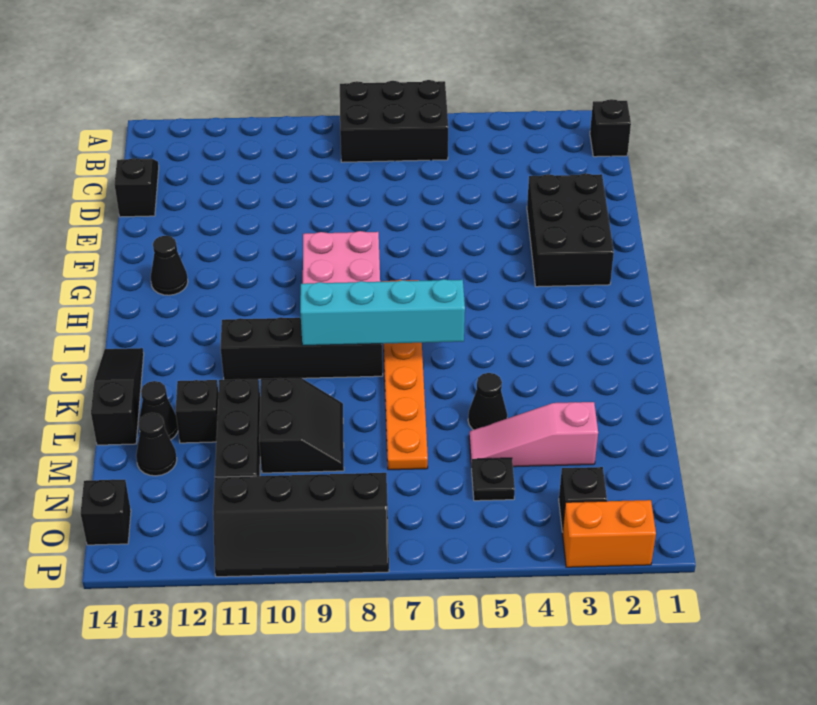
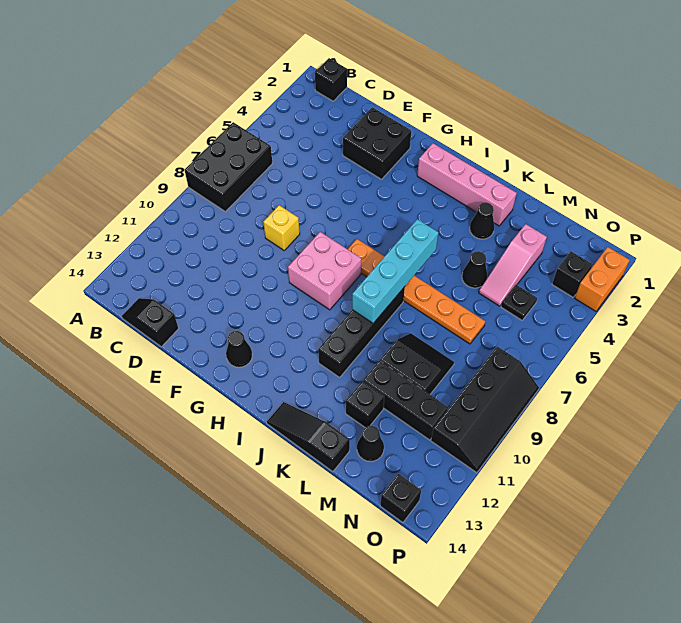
black brick E2:G3 level 1 -> black brick E2:F3 level 1
none -> yellow brick E8 level 1
none -> pink brick H2:K2 level 1
black cone L13 level 1 -> black cone K3 level 1

